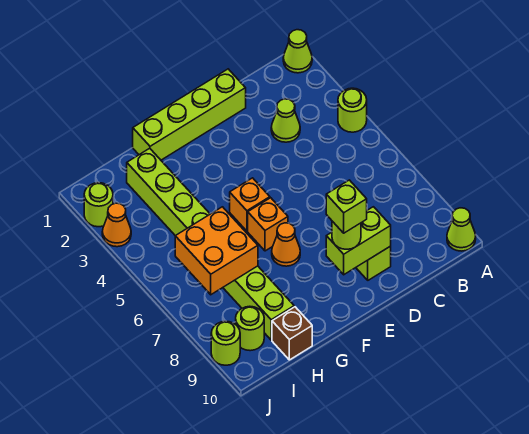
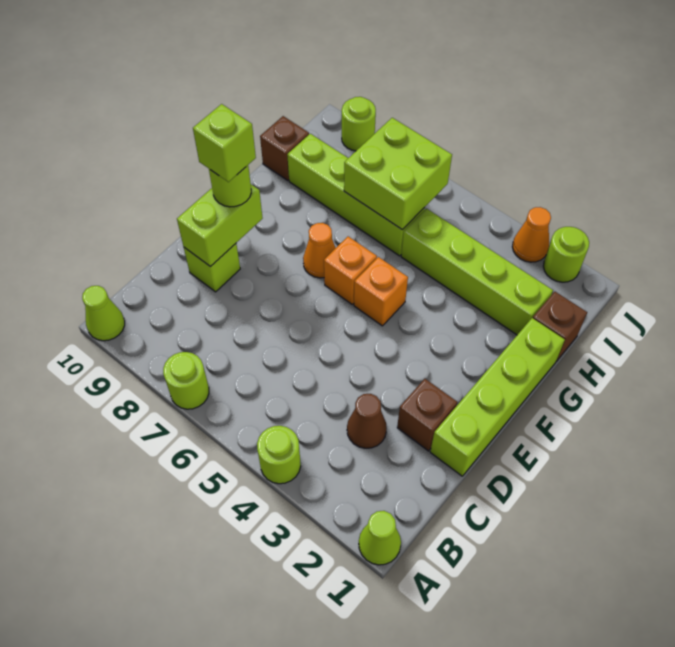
lime cone C3 level 1 -> brown cone C3 level 1
none -> brown brick D2 level 1
none -> brown brick H1 level 1
orange brick H6:I7 level 2 -> lime brick H6:I7 level 2
lime round brick I9 level 1 -> lime round brick A7 level 1

